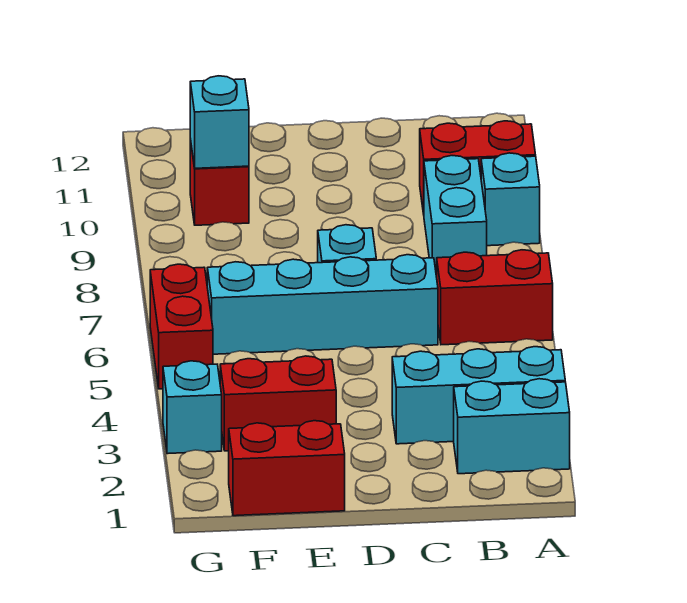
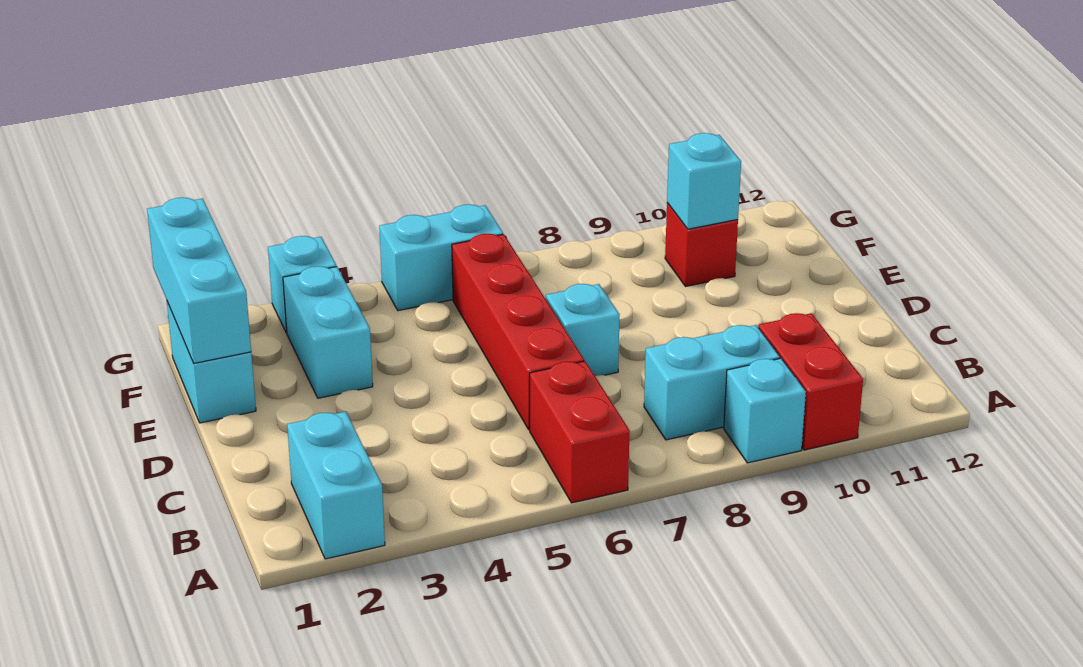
cyan brick A3:C3 level 1 -> cyan brick E1:G1 level 2
cyan brick C6:F6 level 1 -> red brick C6:F6 level 1
red brick E1:F1 level 1 -> cyan brick E1:F1 level 1
red brick E3:F3 level 1 -> cyan brick E3:F3 level 1
red brick G5:G6 level 1 -> cyan brick G5:G6 level 1

